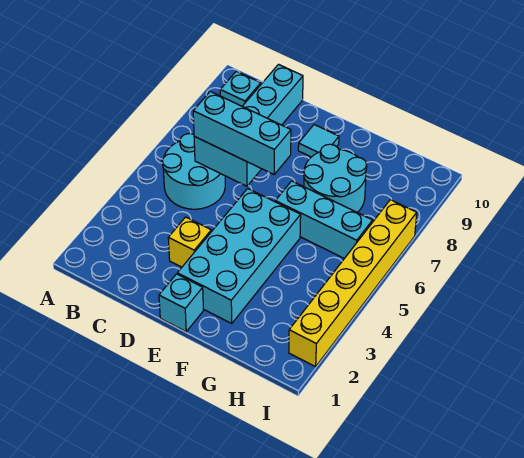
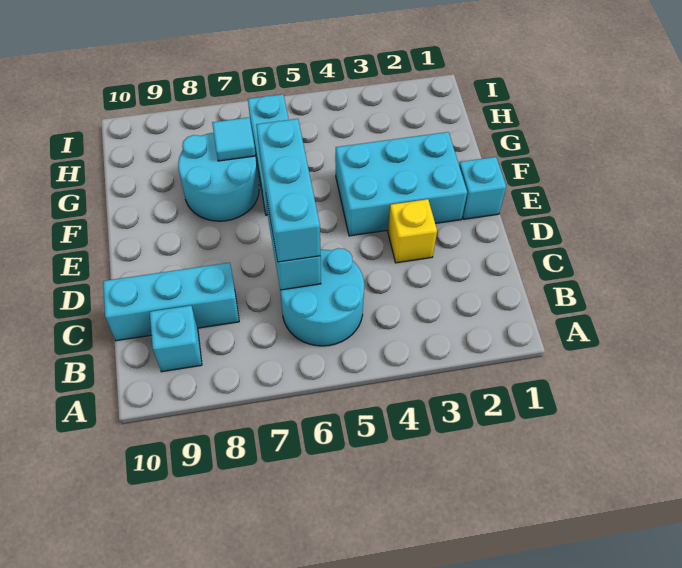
cyan brick E2:F5 level 1 -> cyan brick E2:F4 level 1
cyan tile E9 level 1 -> cyan tile G7 level 2
yellow brick I2:I7 level 1 -> none

